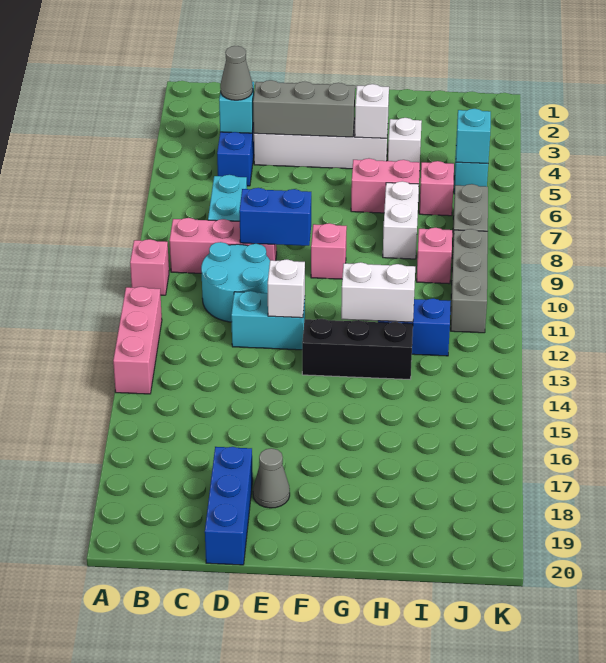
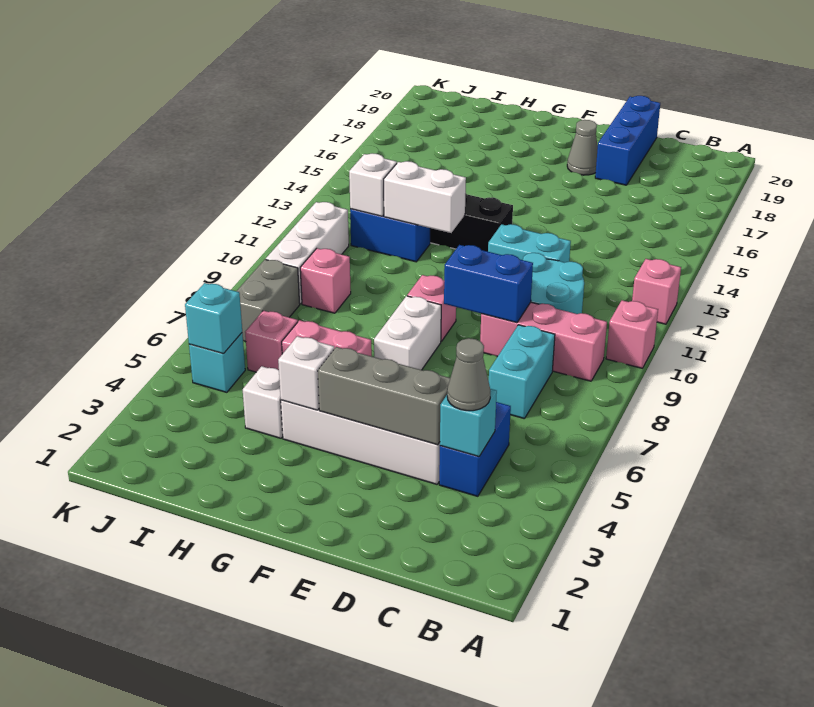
pink brick A12:A14 level 1 -> pink brick A12 level 1
white brick E12 level 2 -> white brick I12 level 2
white brick H7:H8 level 1 -> white brick F7:F8 level 1
grey brick J9:J11 level 1 -> white brick J9:J11 level 1

